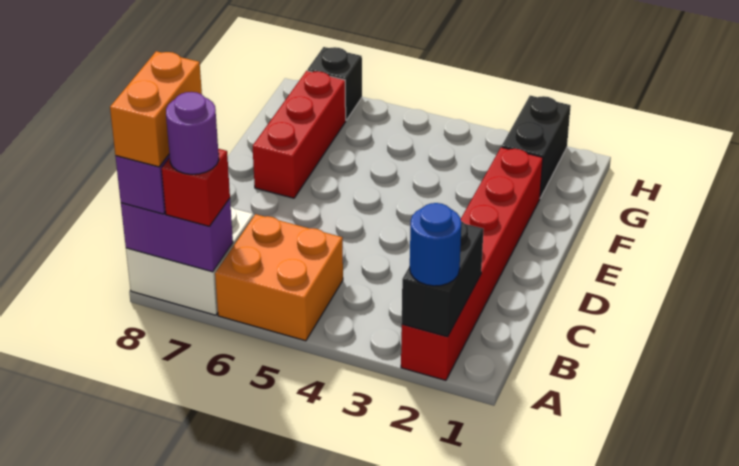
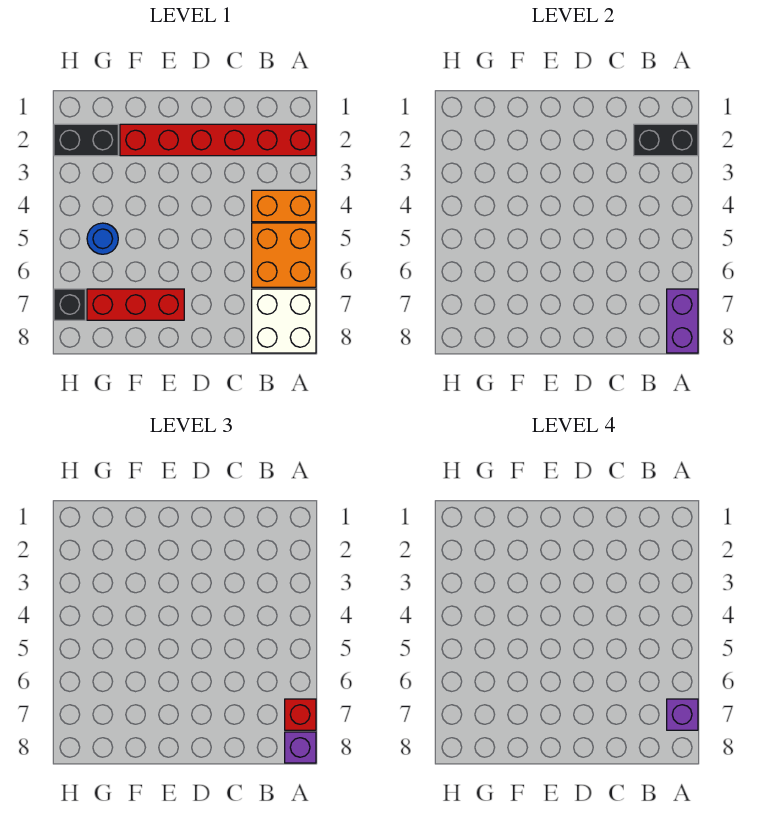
blue round brick A2 level 3 -> blue round brick G5 level 1
purple round brick A7 level 4 -> purple brick A7 level 4
orange brick A8:B8 level 4 -> orange brick A4:B4 level 1

